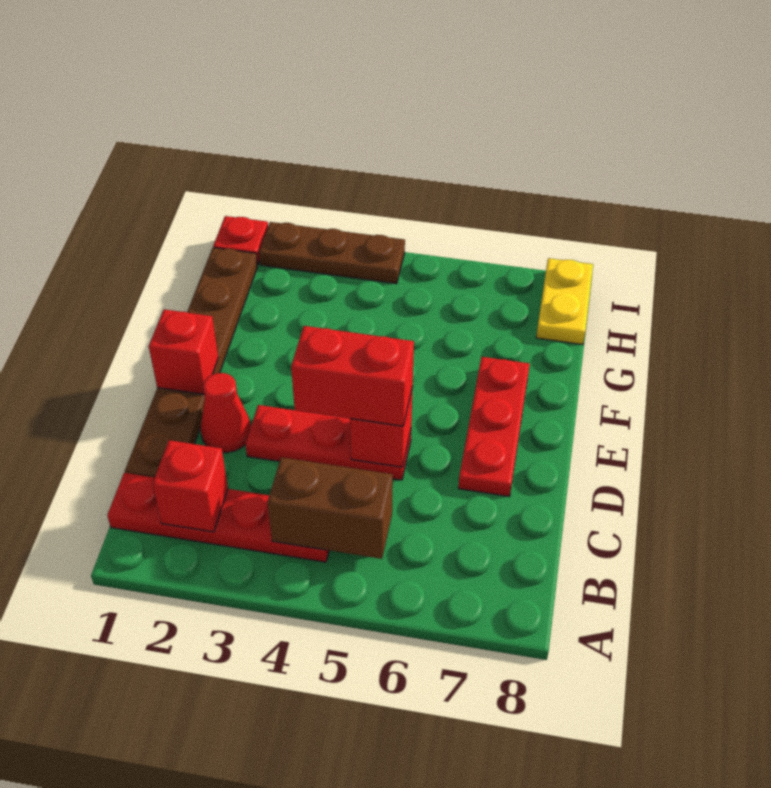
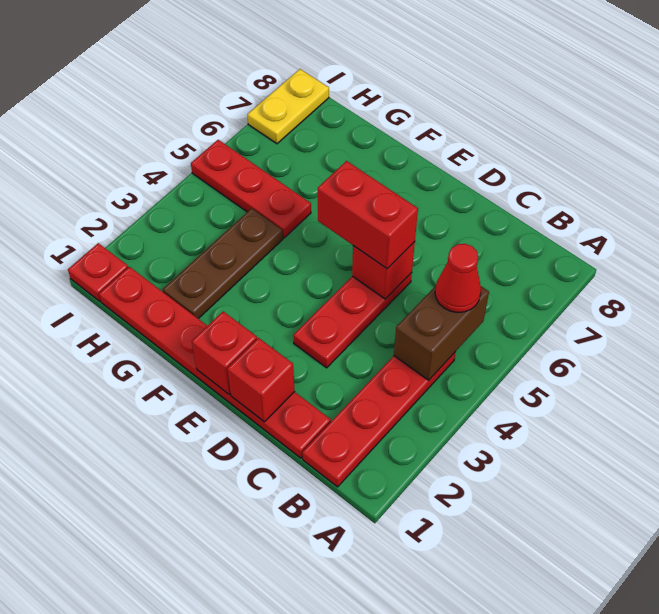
red brick B2 level 2 -> red brick D1 level 2
brown plate C1:H1 level 1 -> red plate C1:H1 level 1
red cone D2 level 1 -> red cone B5 level 3
red brick D4:D5 level 3 -> red brick D5:E5 level 3
red plate D7:F7 level 1 -> red plate G5:I5 level 1
yellow plate H8:I8 level 1 -> yellow plate I7:I8 level 1
brown plate I2:I4 level 1 -> brown plate G2:G4 level 1

